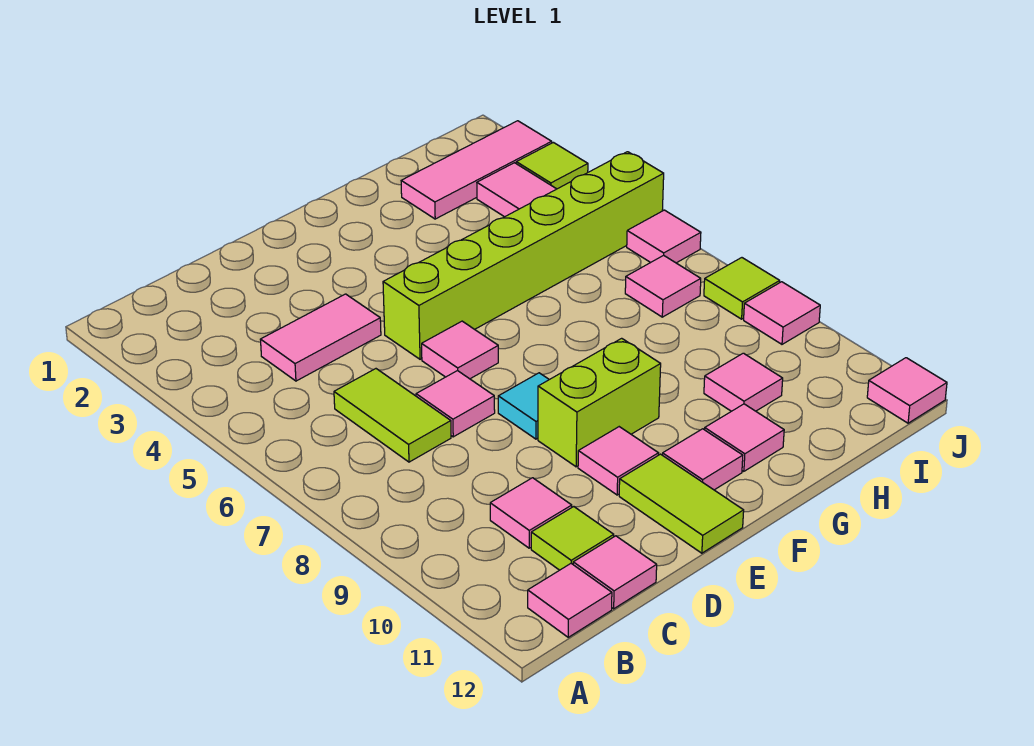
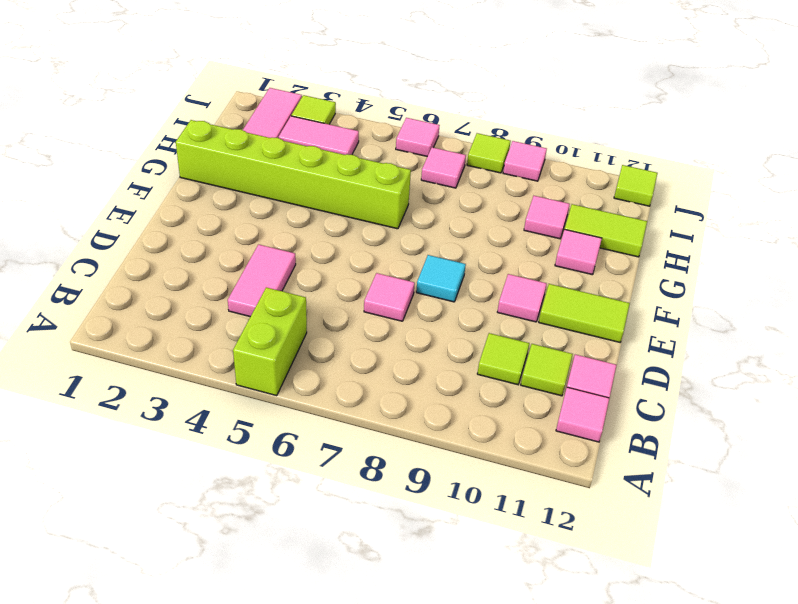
lime tile C6:C7 level 1 -> lime tile H11:H12 level 1
pink tile C10 level 1 -> lime tile C10 level 1
lime brick E5:J5 level 1 -> lime brick G1:G6 level 1
pink tile E6 level 1 -> none
lime brick E9:F9 level 1 -> lime brick A5:B5 level 1
pink tile F11 level 1 -> none
pink tile J12 level 1 -> lime tile J12 level 1

